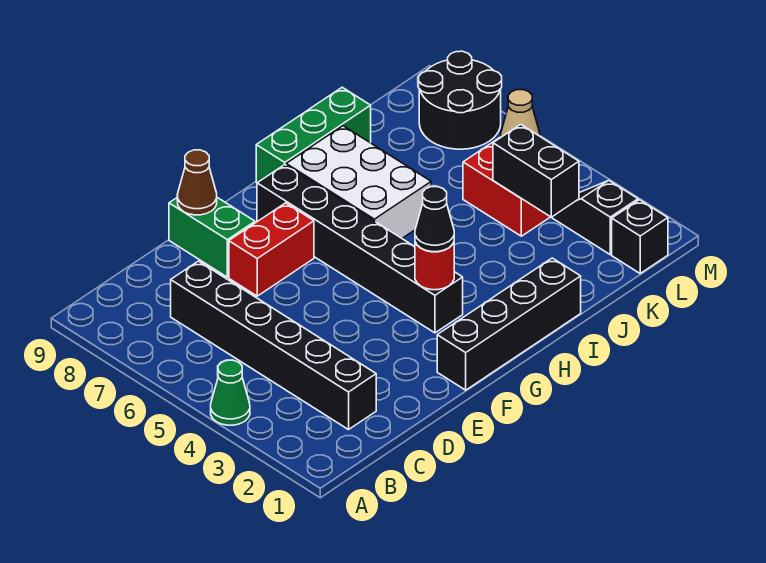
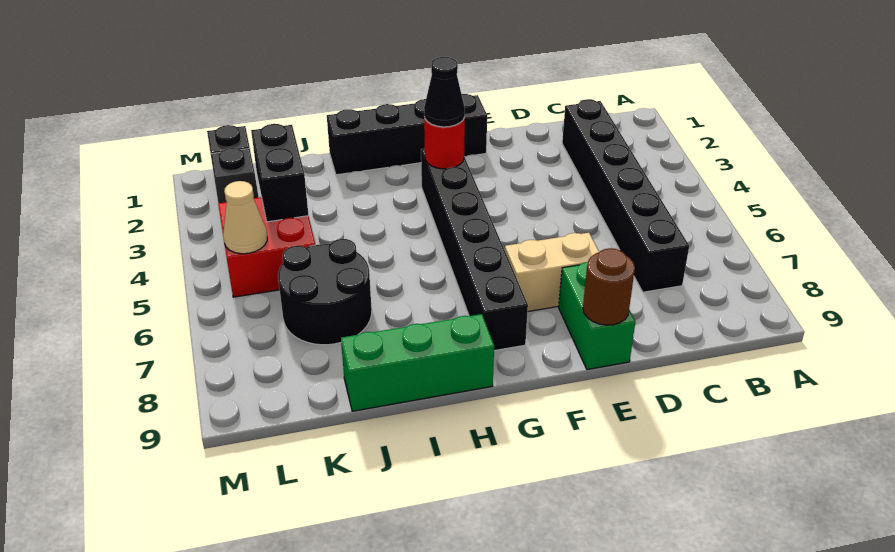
green cone A4 level 1 -> none
red brick E7:F7 level 1 -> tan brick E7:F7 level 1
brown cone E9 level 2 -> brown round brick E9 level 2
white brick H6:I8 level 1 -> none
black round brick L7:M8 level 1 -> black round brick J6:K7 level 1

